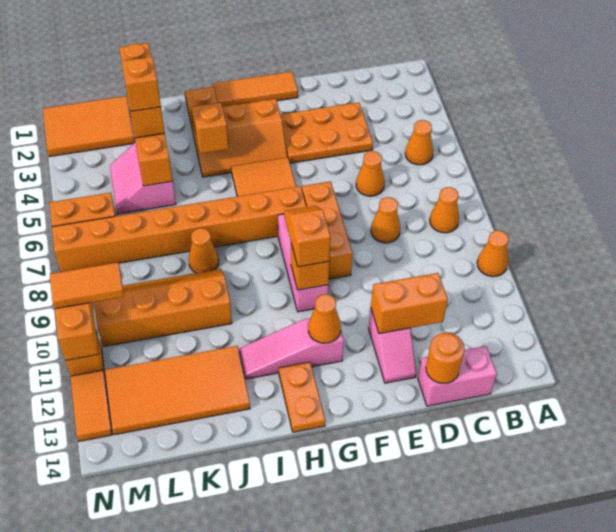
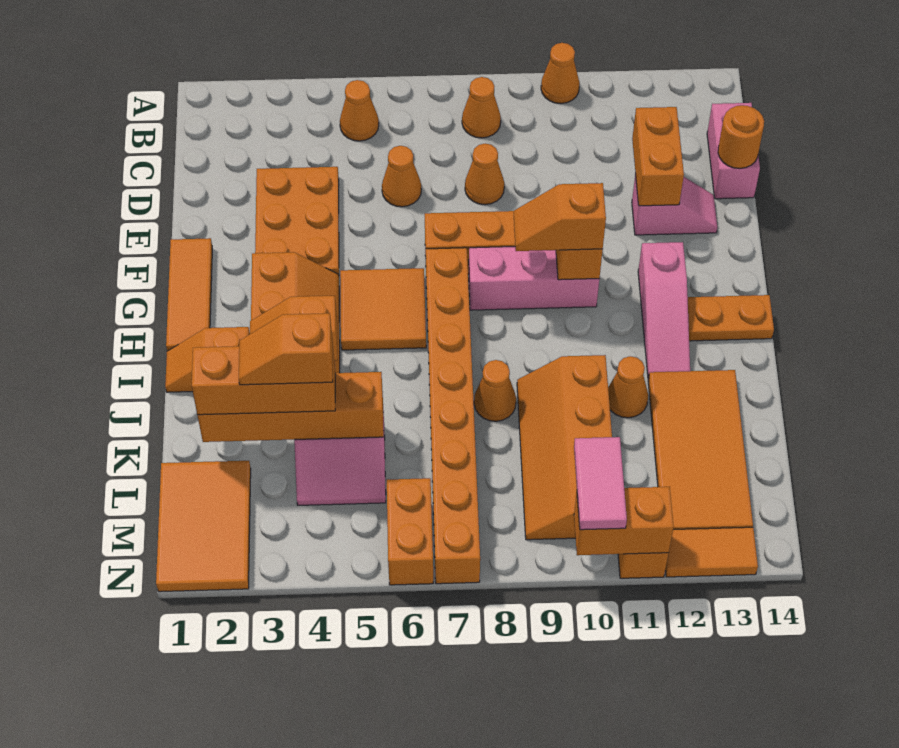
orange cone G12 level 2 -> orange cone J11 level 1
orange tile M10:N10 level 3 -> pink tile M10:N10 level 3

